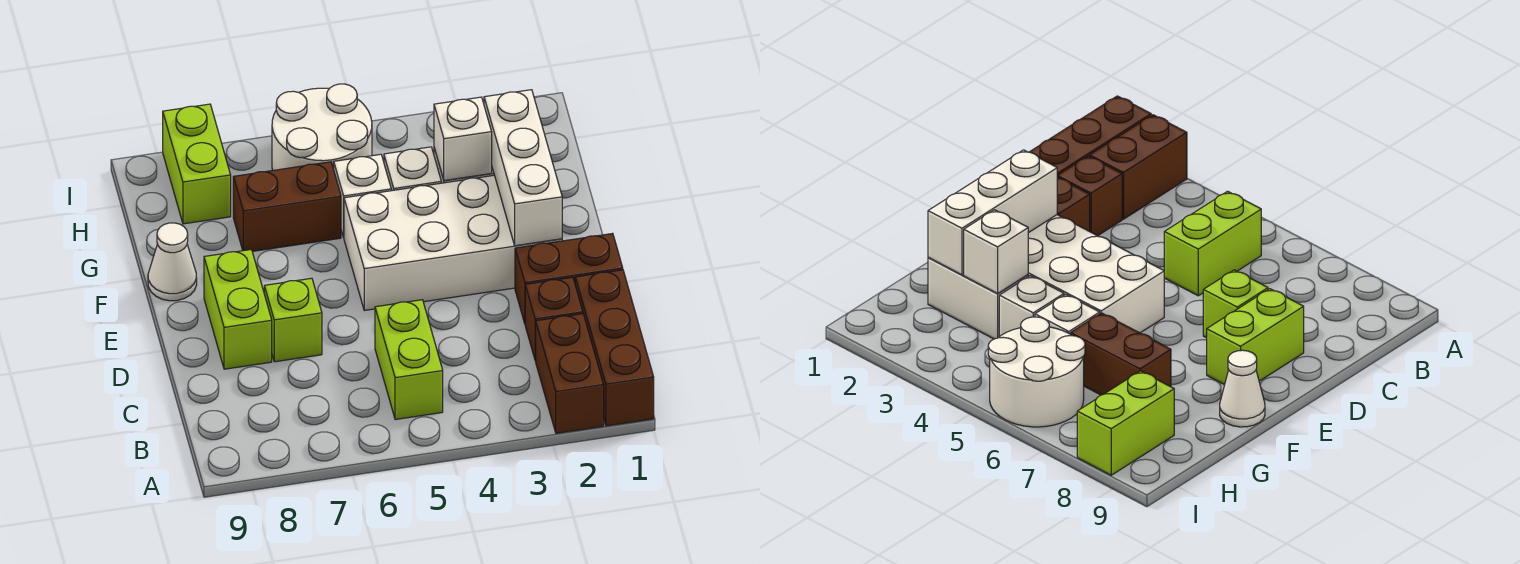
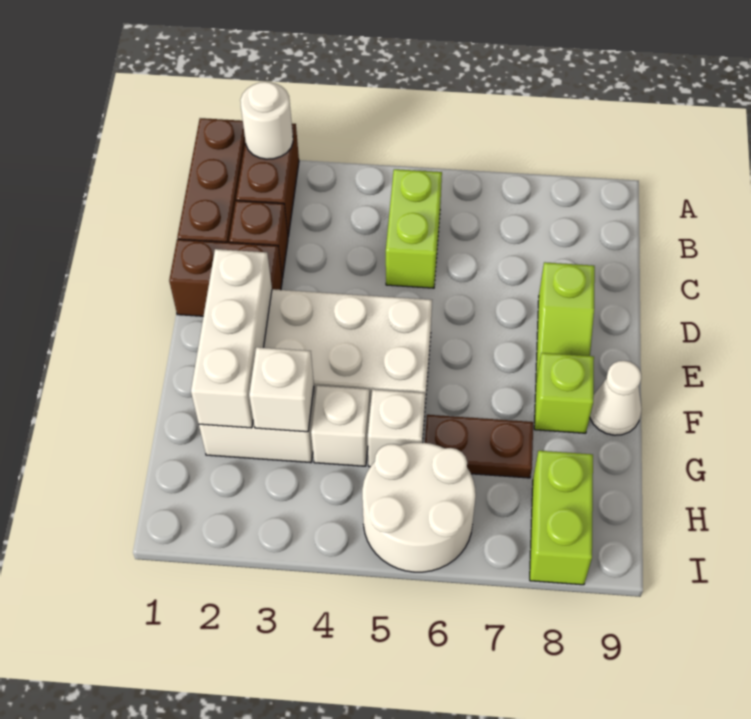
none -> white round brick A2 level 2
lime brick D7 level 1 -> lime brick F8 level 1
lime brick D8:E8 level 1 -> lime slope D8:E8 level 1 top D
brown brick G6:G7 level 1 -> brown plate G6:G7 level 1

